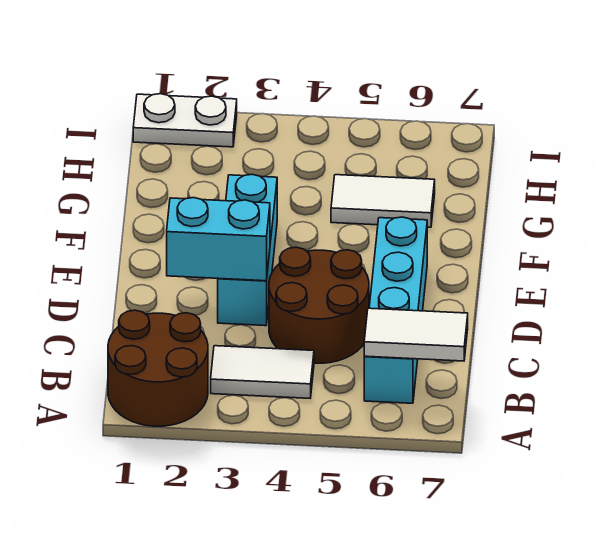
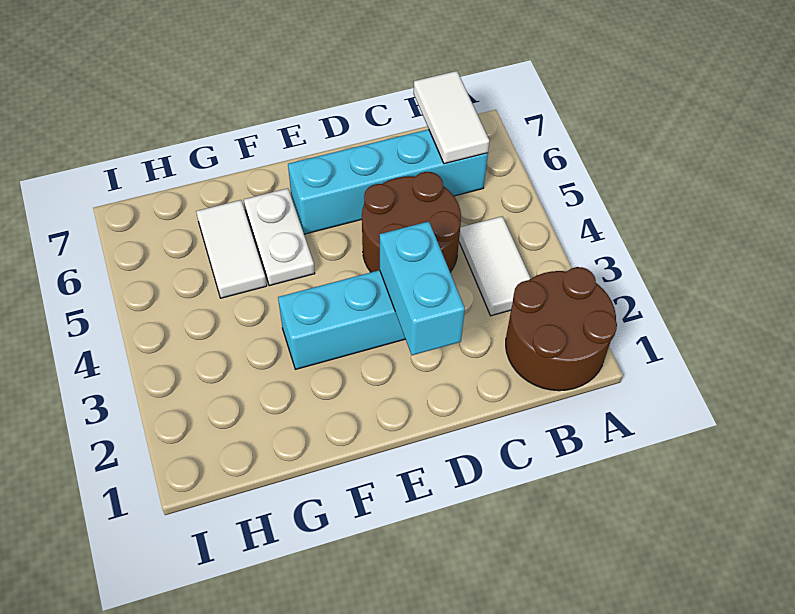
white plate I1:I2 level 1 -> white plate F5:F6 level 1

